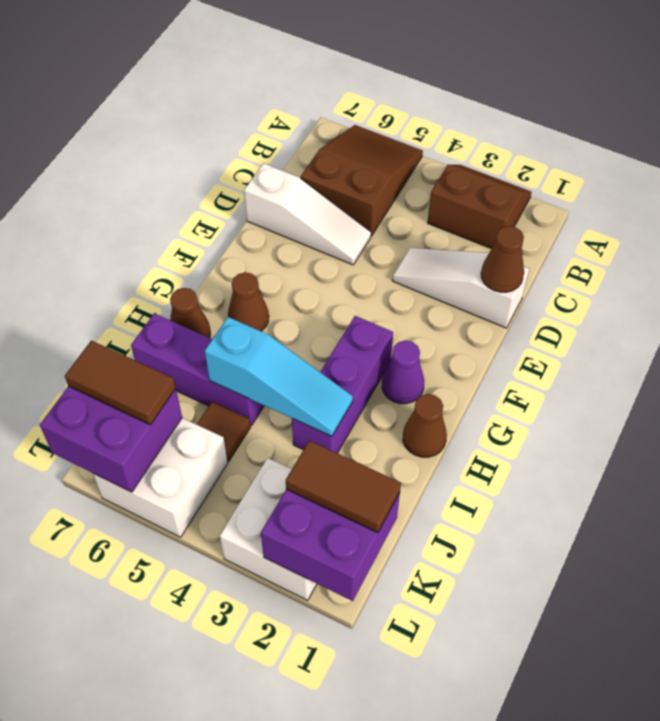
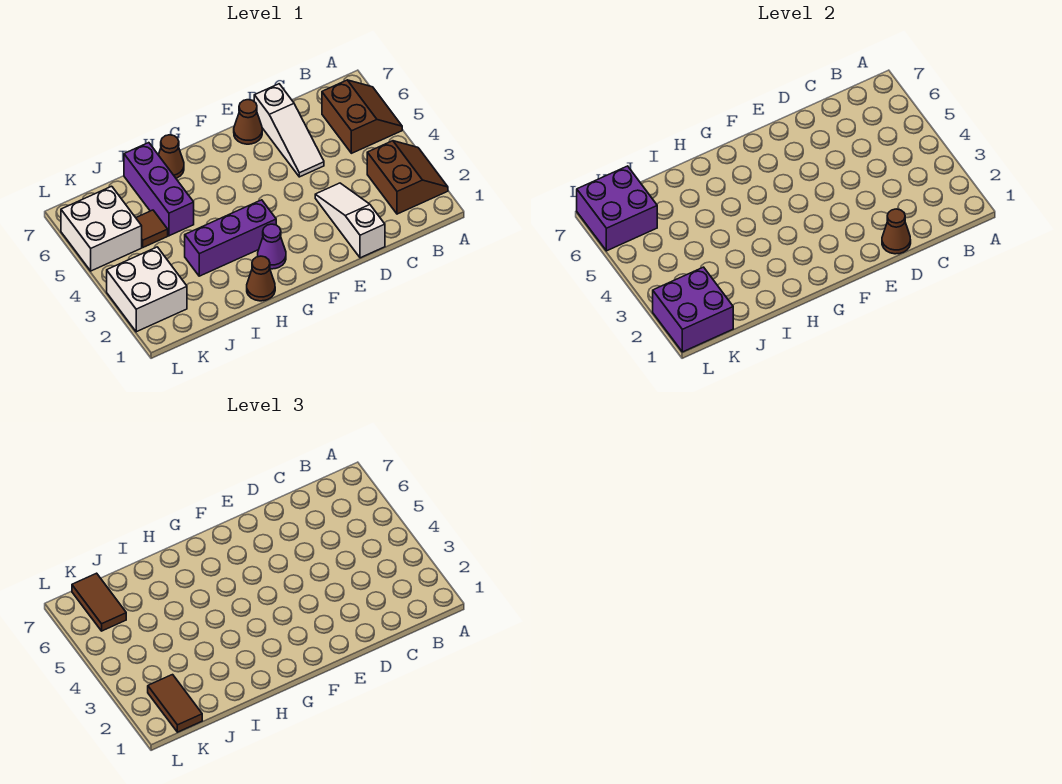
brown slope A5:C6 level 1 top C -> brown slope A5:B6 level 1 top B
brown cone G6 level 1 -> brown cone E7 level 1
cyan slope I3:I5 level 2 top 5 -> none

